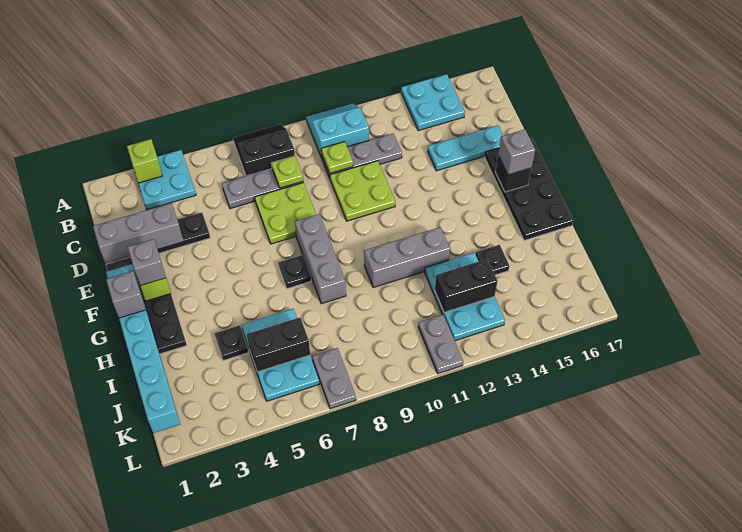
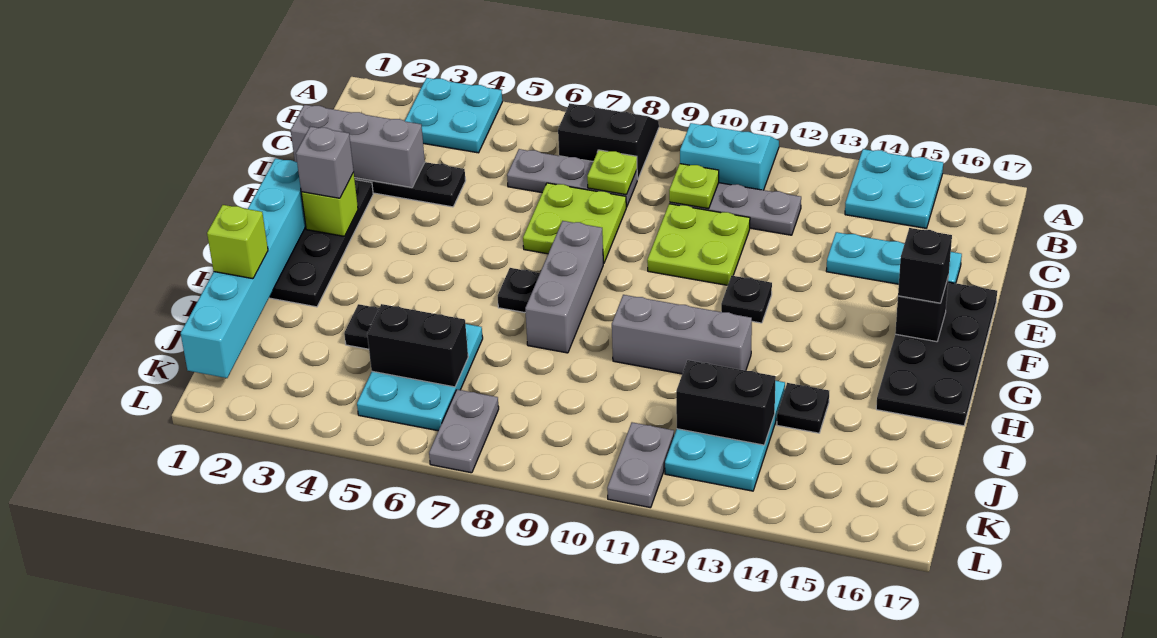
lime brick A3 level 2 -> lime brick I1 level 3
none -> black plate F12 level 1
grey brick F16 level 3 -> black brick F16 level 3
grey brick G1 level 3 -> none

